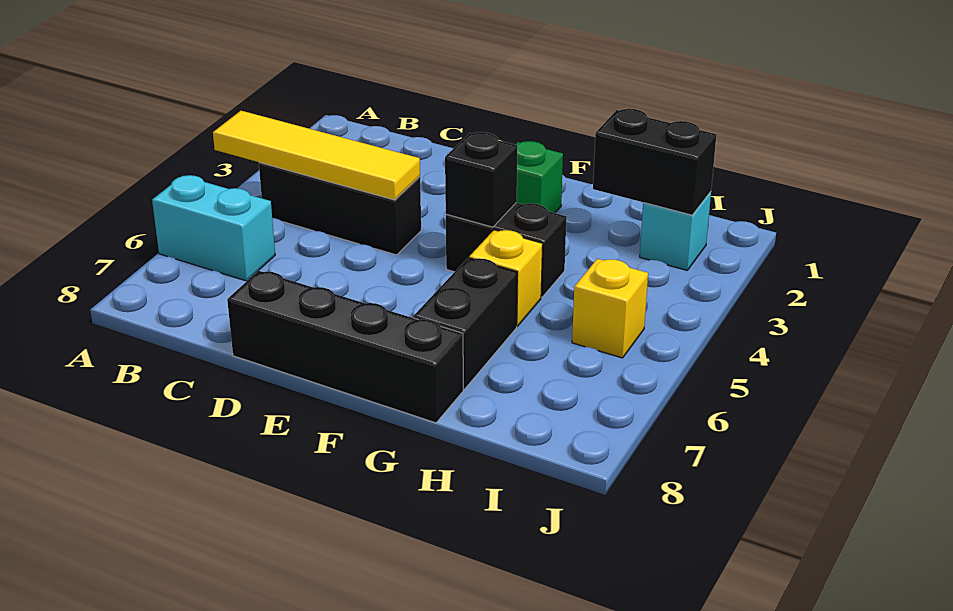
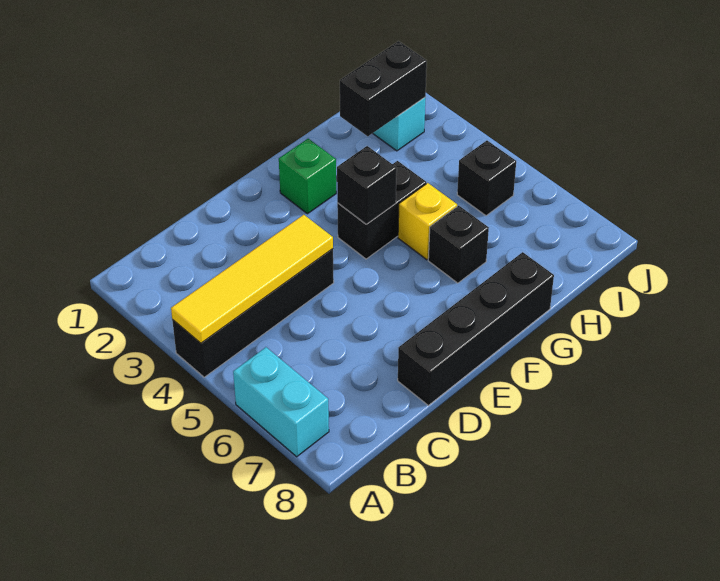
cyan brick A6:B6 level 1 -> cyan brick A6:A7 level 1
black brick B4:D4 level 1 -> black brick A4:D4 level 1
black brick G6:G7 level 1 -> black brick G6 level 1
yellow brick I5 level 1 -> black brick I5 level 1

